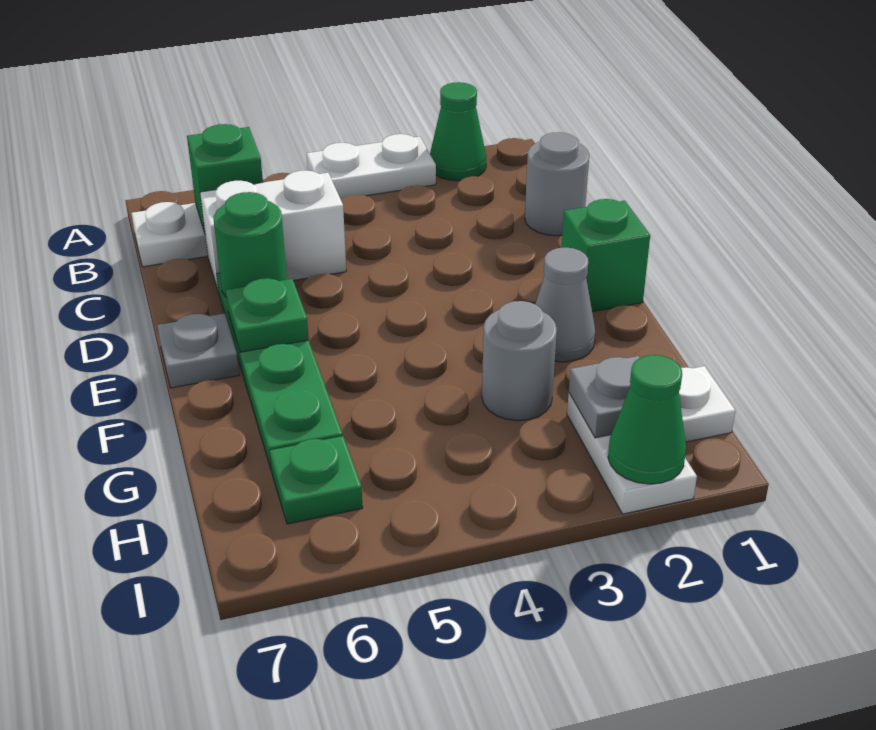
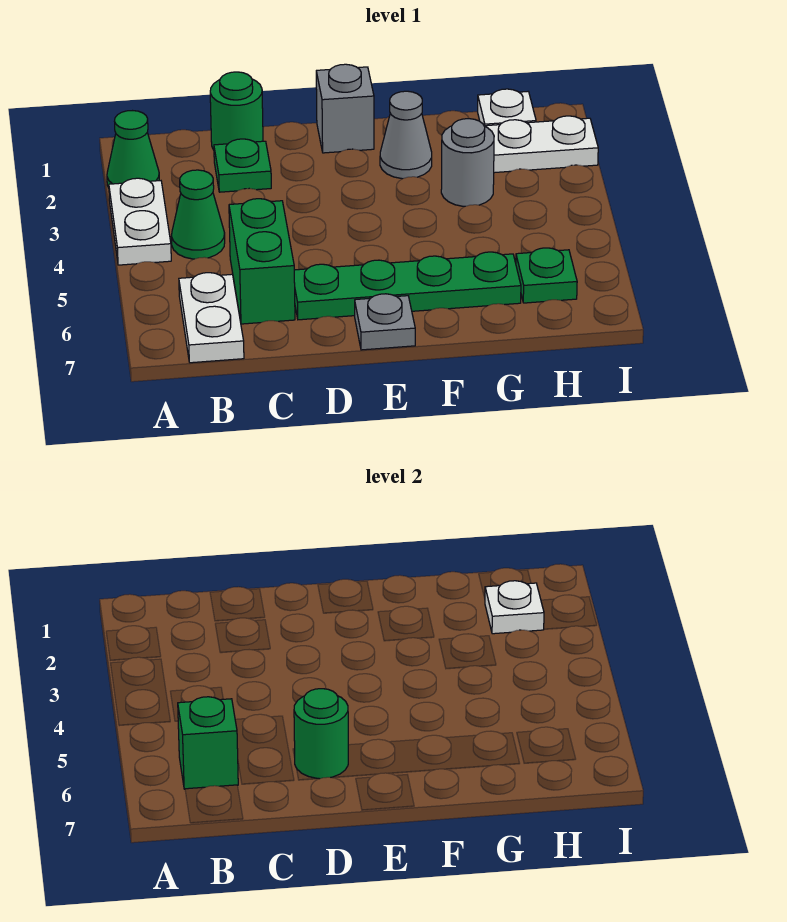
grey round brick C1 level 1 -> green round brick C1 level 1
white brick C5:C6 level 1 -> green brick C5:C6 level 1
green brick E1 level 1 -> grey brick E1 level 1
green plate E6 level 2 -> green plate C2 level 1
grey plate H2 level 2 -> white plate H2 level 2
green cone I2 level 2 -> green cone B4 level 1

